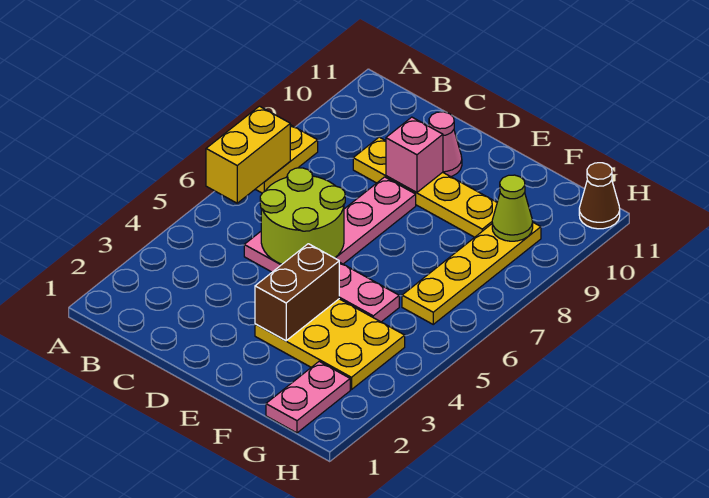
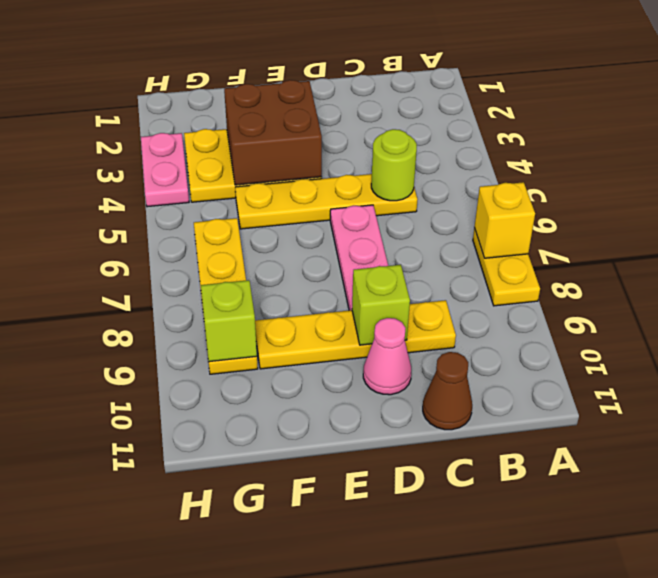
yellow brick A6:A7 level 2 -> yellow brick A7 level 2
pink plate C5:F5 level 1 -> yellow plate C5:F5 level 1
lime round brick C5:D6 level 2 -> lime round brick C5 level 2
pink brick D9 level 2 -> lime brick D9 level 2
brown brick E3:E4 level 2 -> brown brick E3:F4 level 2
pink plate G1:G2 level 1 -> pink plate H3:H4 level 1
lime cone G9 level 2 -> lime brick G9 level 2
brown cone H11 level 1 -> brown cone C11 level 1

